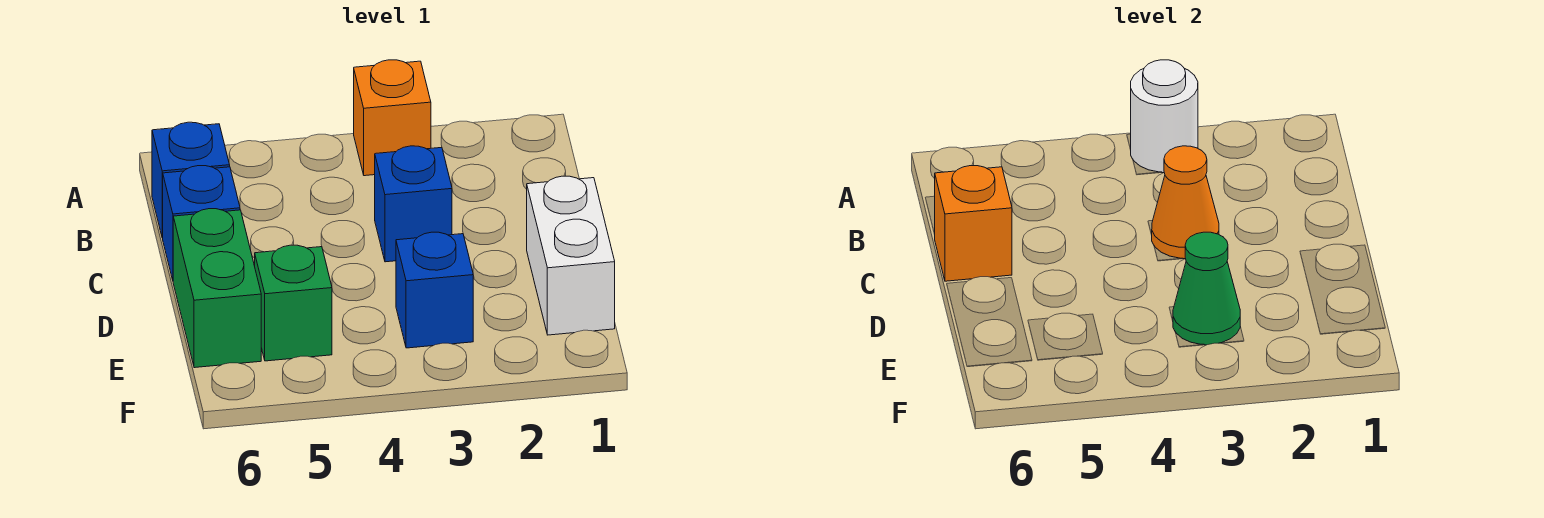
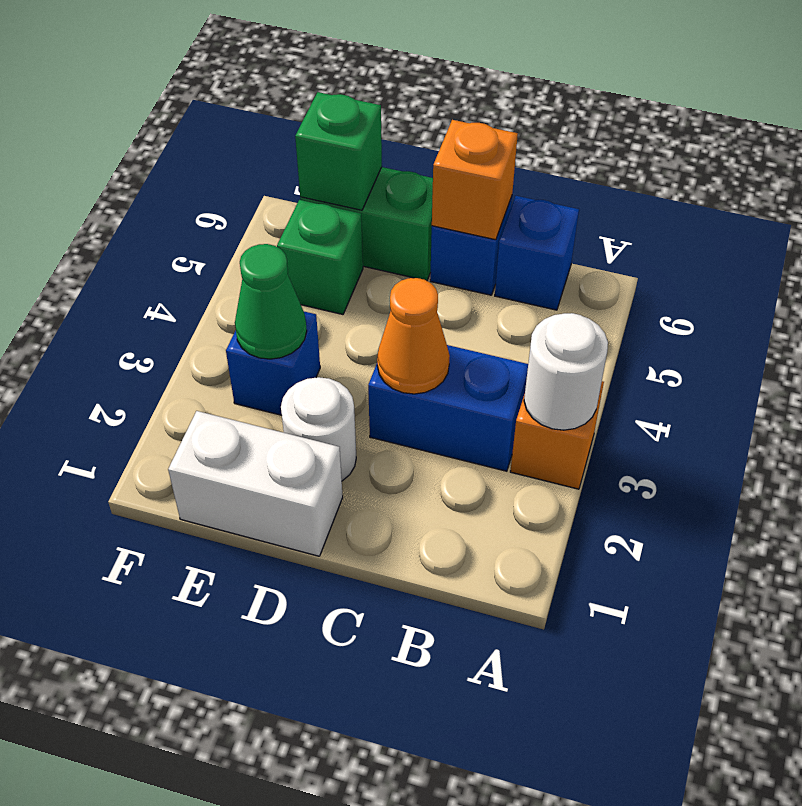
blue brick C3 level 1 -> blue brick B3:C3 level 1
none -> white round brick D2 level 1
none -> green brick E6 level 2

